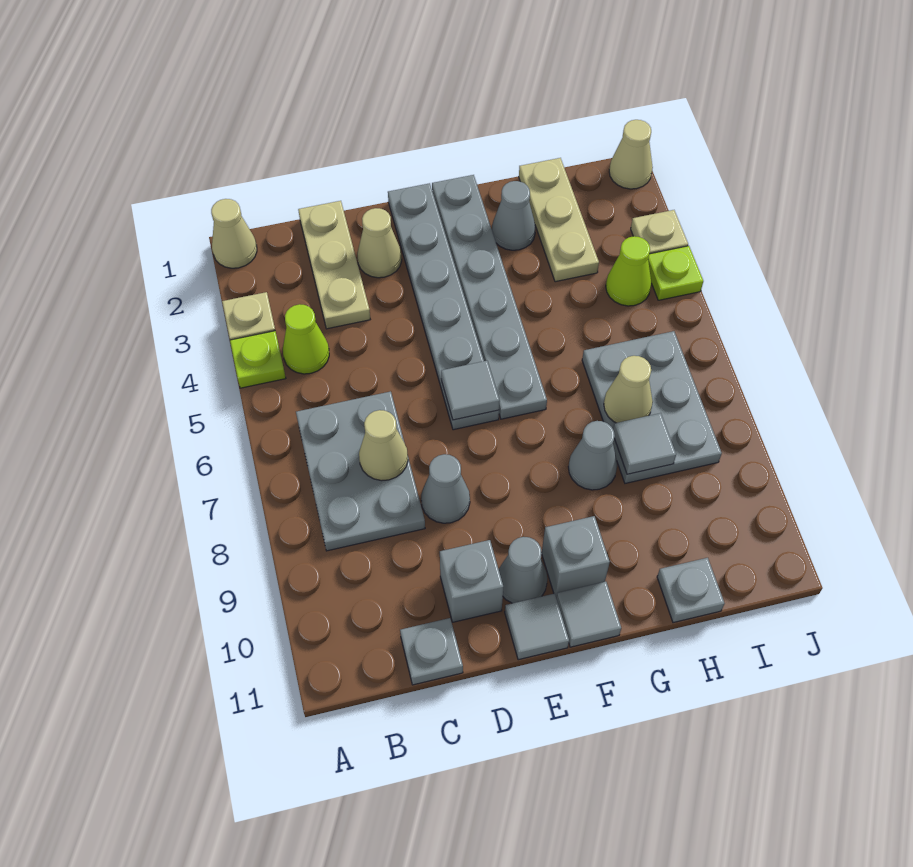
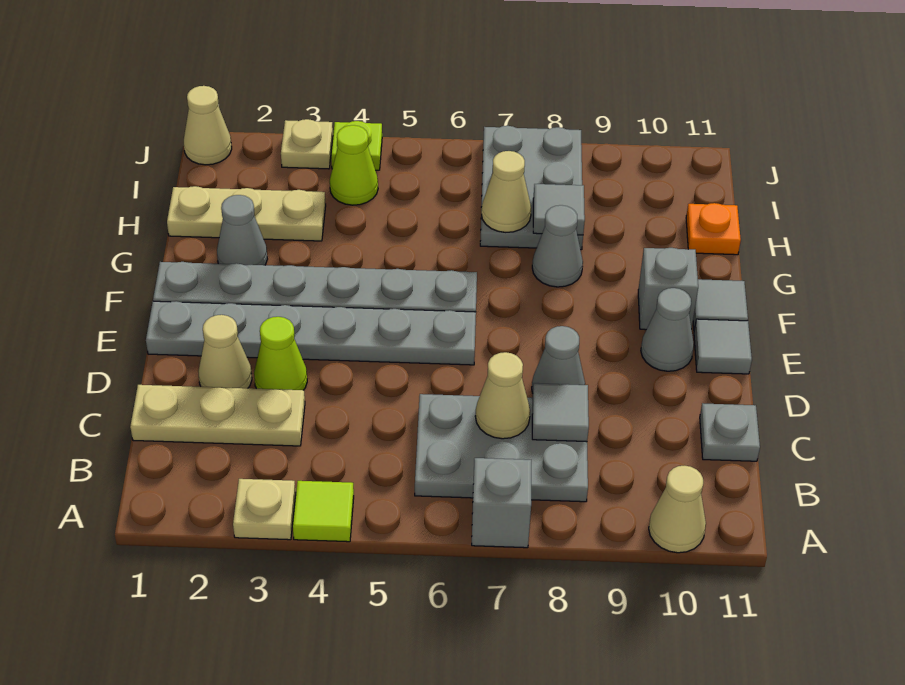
tan cone A1 level 1 -> tan cone A10 level 1
lime plate A4 level 1 -> lime tile A4 level 1
lime cone B4 level 1 -> lime cone D3 level 1
grey brick D10 level 1 -> grey brick A7 level 1
grey tile E6 level 2 -> grey tile C8 level 2
grey plate H6:I8 level 1 -> grey plate H7:J8 level 1
grey plate H11 level 1 -> orange plate H11 level 1

